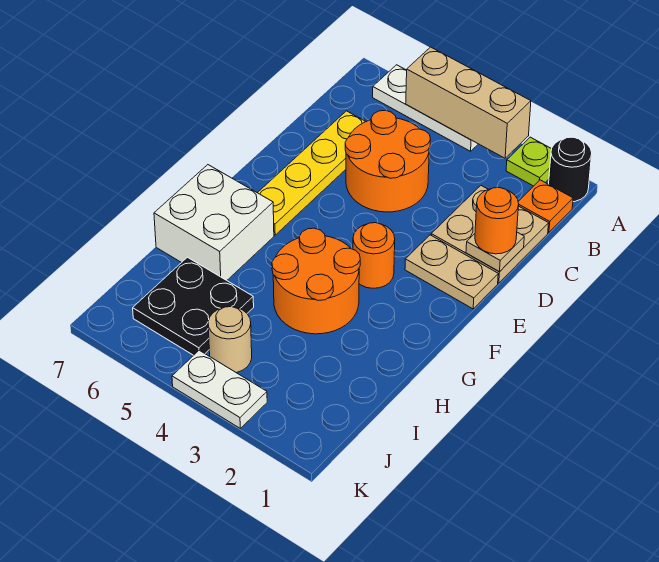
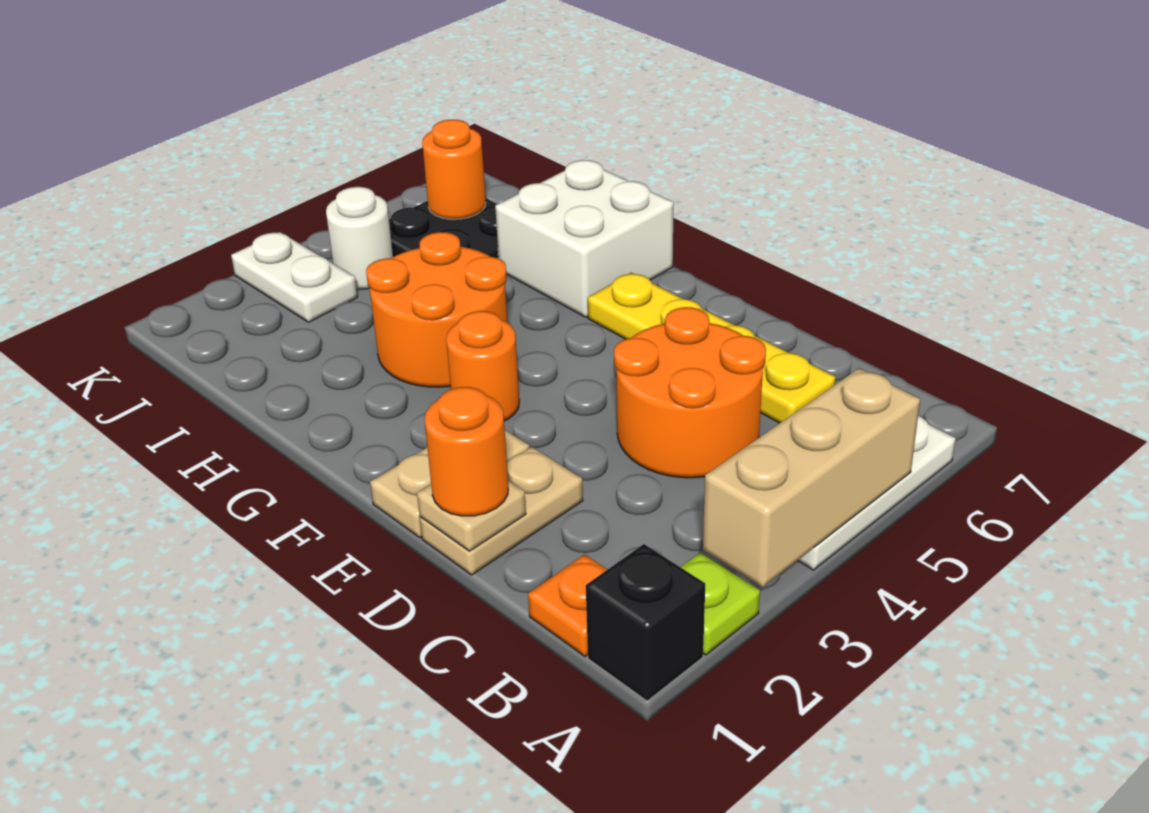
black round brick A1 level 1 -> black brick A1 level 1
tan plate C1:D2 level 1 -> tan plate D1:D2 level 1
tan round brick J4 level 1 -> white round brick J4 level 1
none -> orange round brick J6 level 2
white plate K3:K4 level 1 -> white plate J3:K3 level 1

